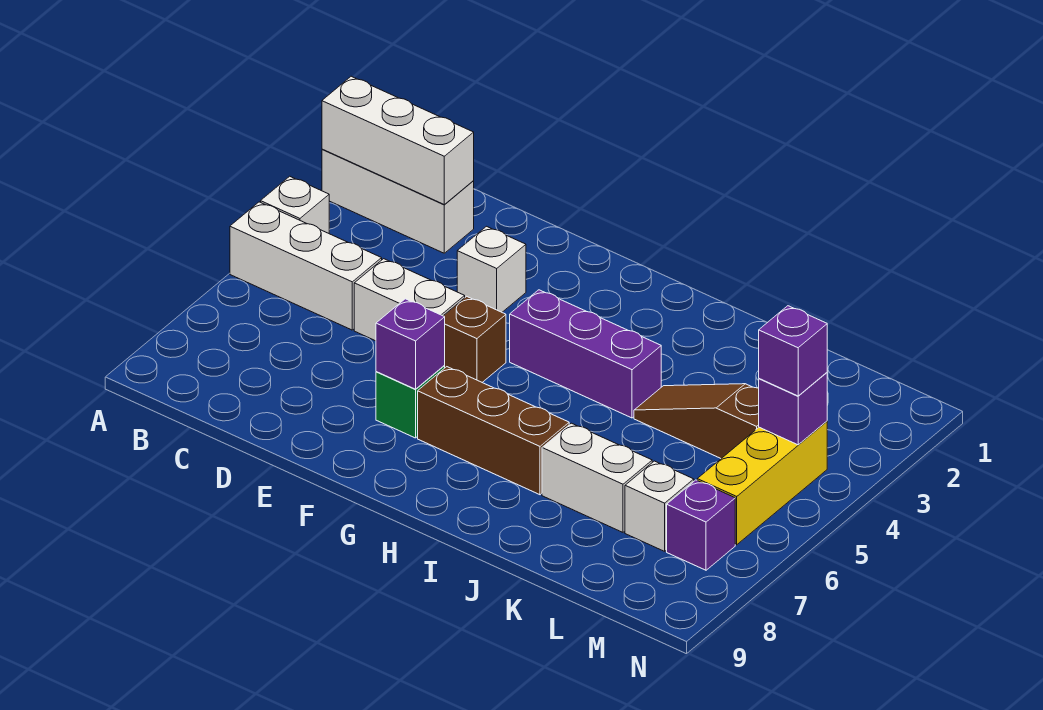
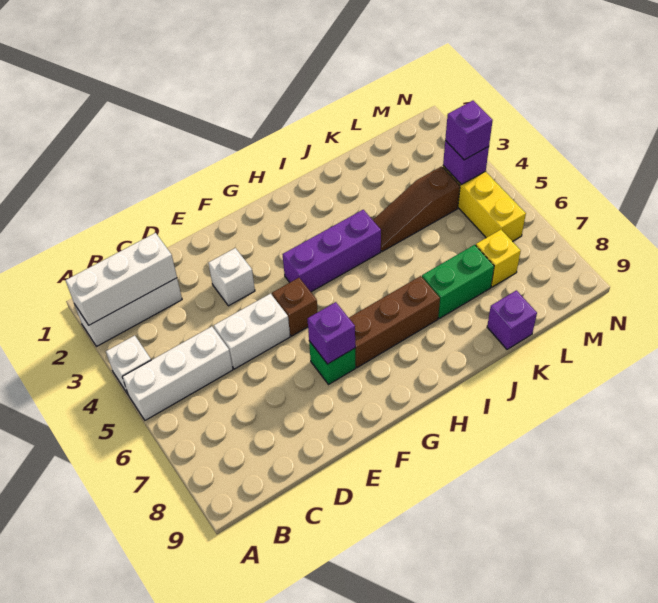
white brick J7:K7 level 1 -> green brick J7:K7 level 1
white brick L7 level 1 -> yellow brick L7 level 1
purple brick M7 level 1 -> purple brick K9 level 1

